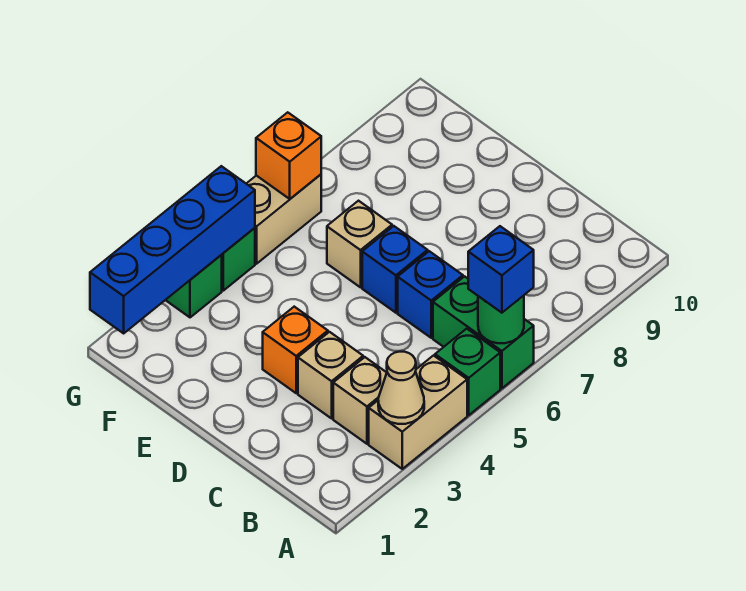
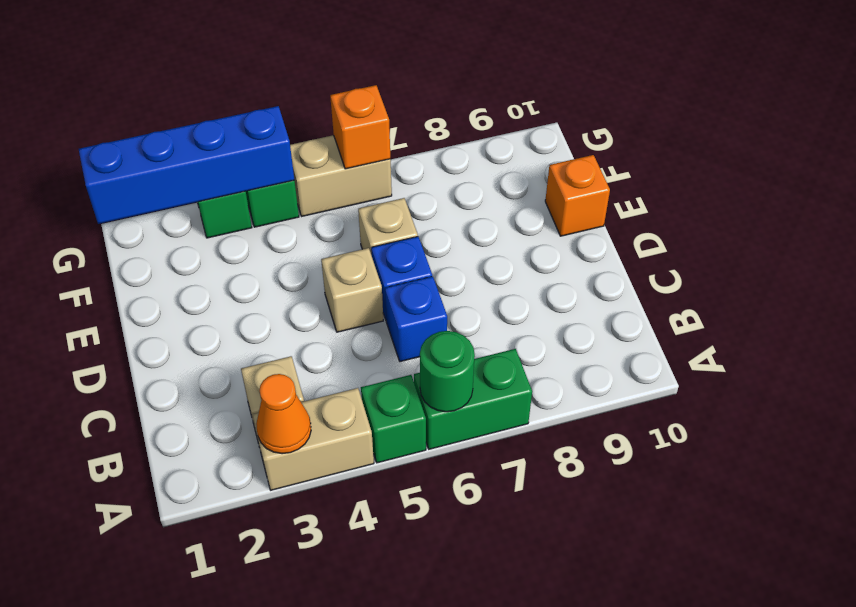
tan cone A3 level 2 -> orange cone A3 level 2
green brick A6:B6 level 1 -> green brick A6:A7 level 1
blue brick A6 level 3 -> none
tan brick C3 level 1 -> tan brick D5 level 1
orange brick D3 level 1 -> orange brick E10 level 1

